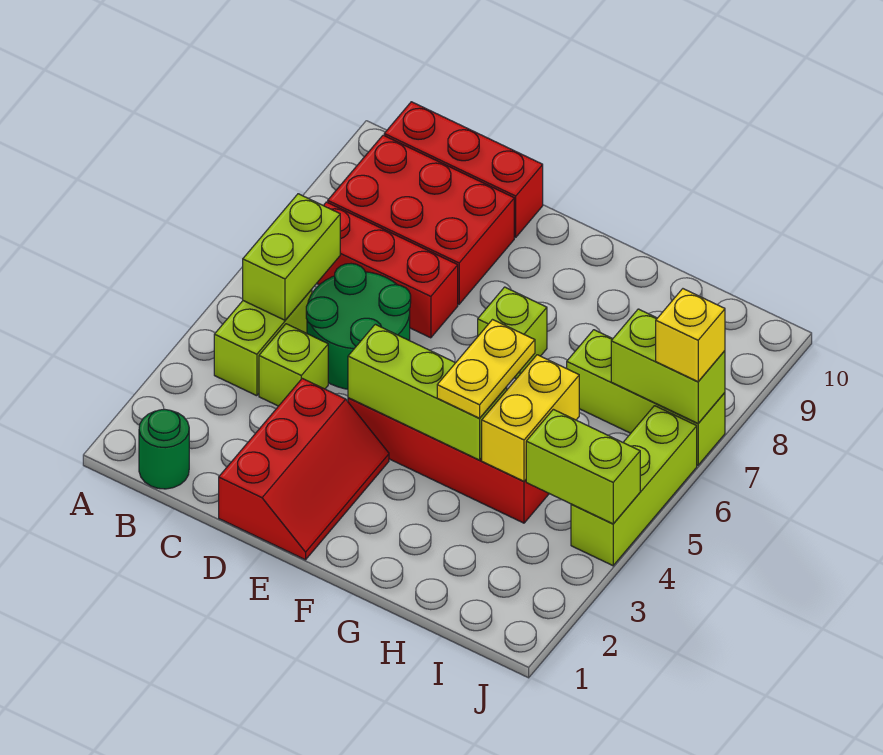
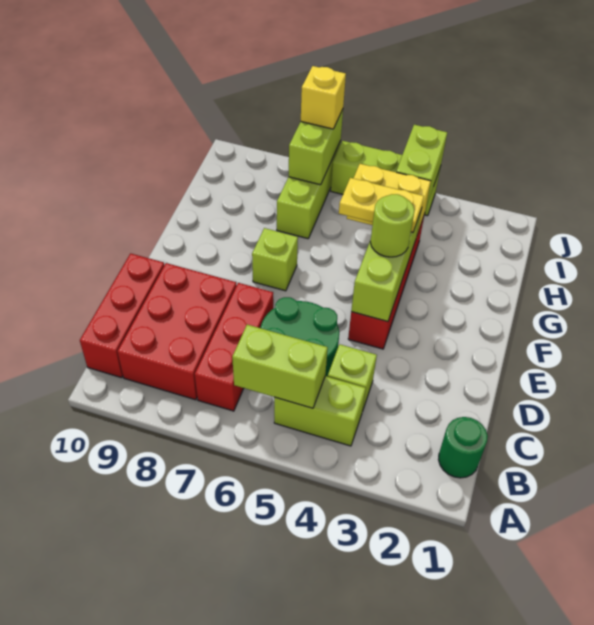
red slope D1:E3 level 1 top D -> none
none -> lime round brick F4 level 3

